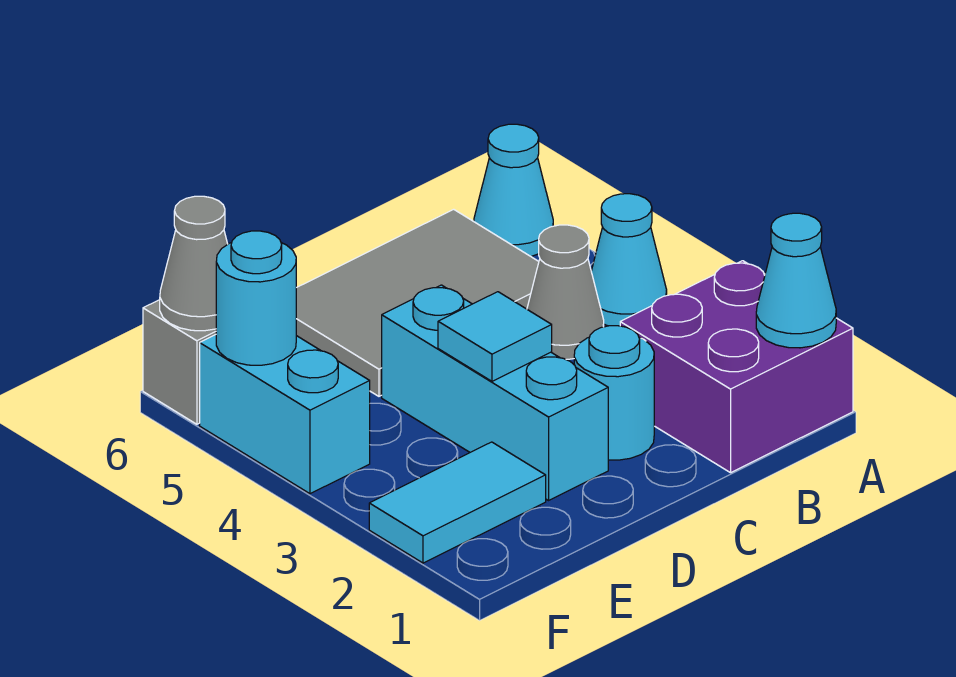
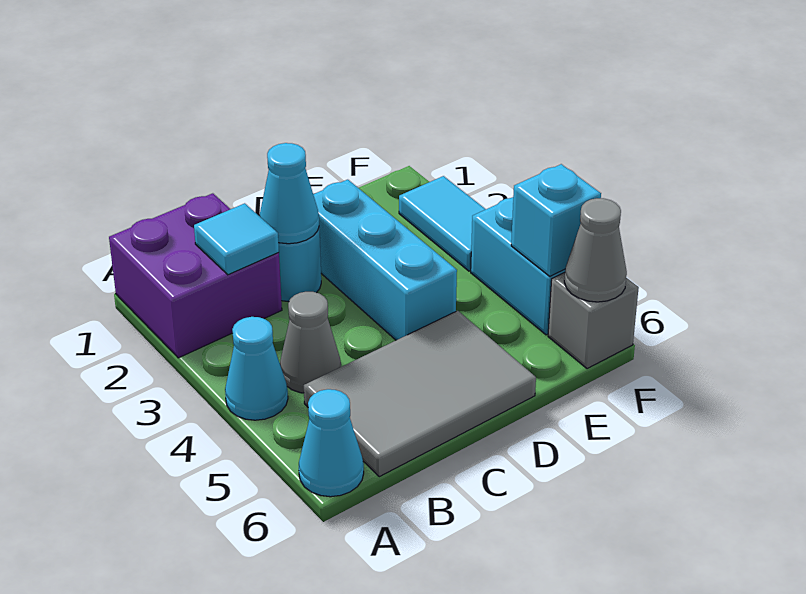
cyan cone A1 level 2 -> cyan cone C2 level 2
cyan tile D3 level 2 -> cyan tile B2 level 2
cyan tile E2:F2 level 1 -> cyan tile F2:F3 level 1
cyan round brick F5 level 2 -> cyan brick F5 level 2

